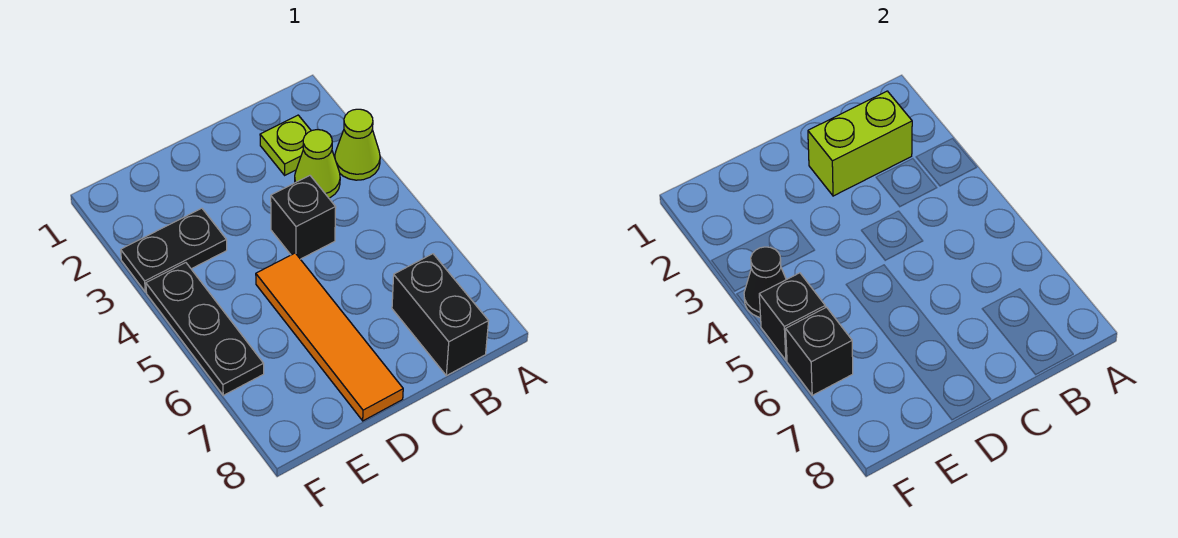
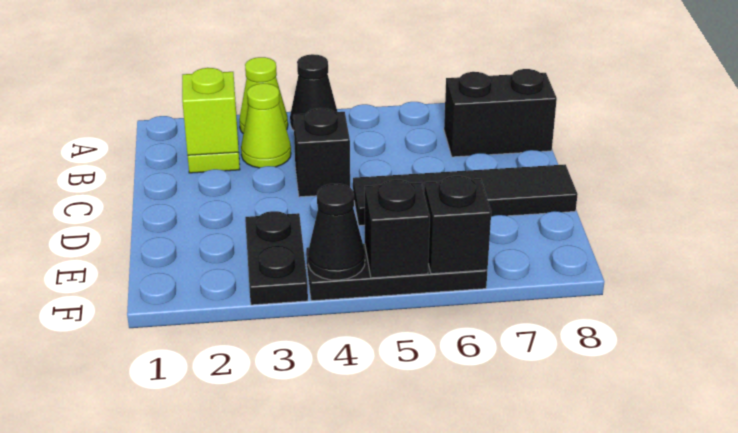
none -> black cone A4 level 1
lime brick B2:C2 level 2 -> lime brick B2 level 2
orange tile D5:D8 level 1 -> black tile D5:D8 level 1

